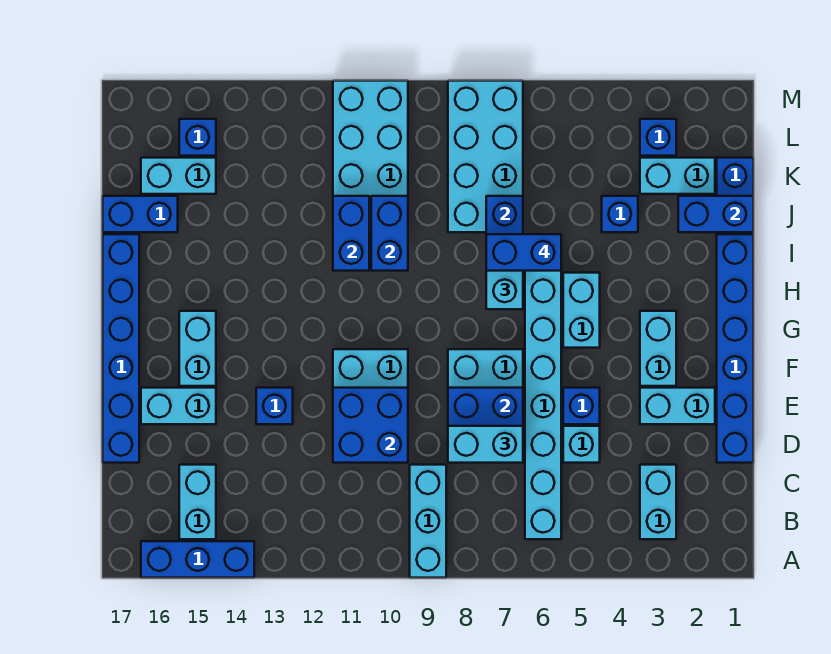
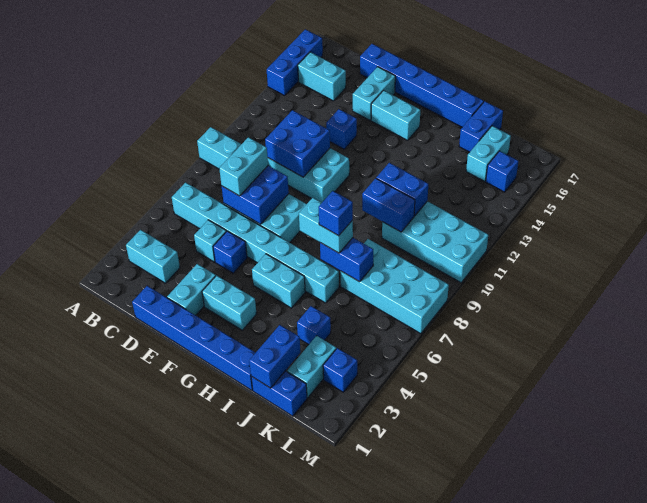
blue brick I6:I7 level 4 -> blue brick I7 level 4

